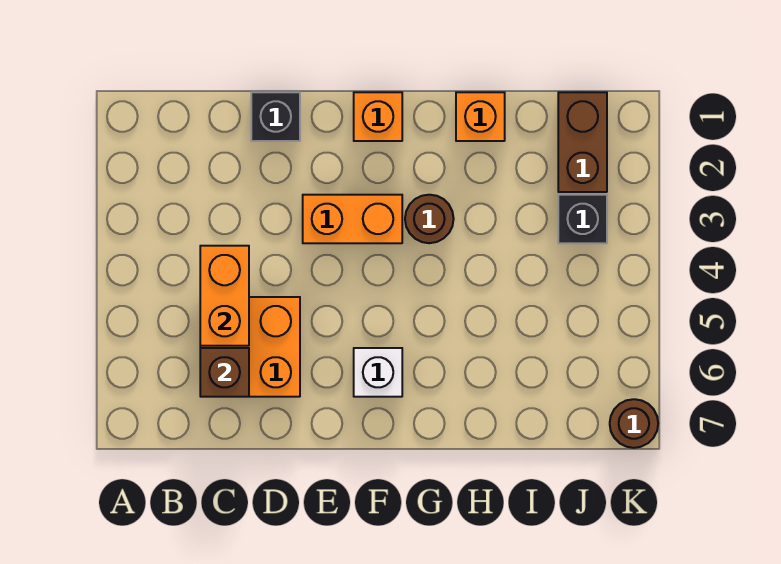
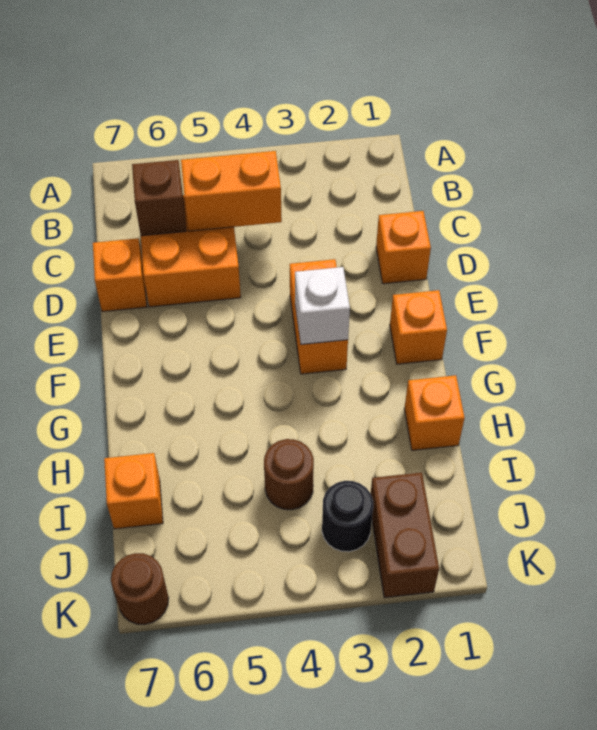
black brick D1 level 1 -> orange brick D1 level 1
none -> orange brick D7 level 1
white brick F6 level 1 -> white brick F3 level 2
brown round brick G3 level 1 -> brown round brick I4 level 1
none -> orange brick I7 level 1
brown brick J1:J2 level 1 -> brown brick J2:K2 level 1
black brick J3 level 1 -> black round brick J3 level 1

